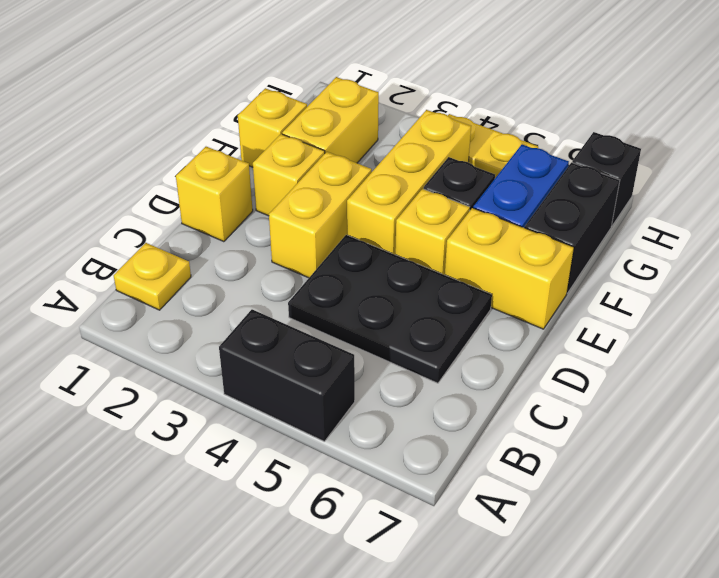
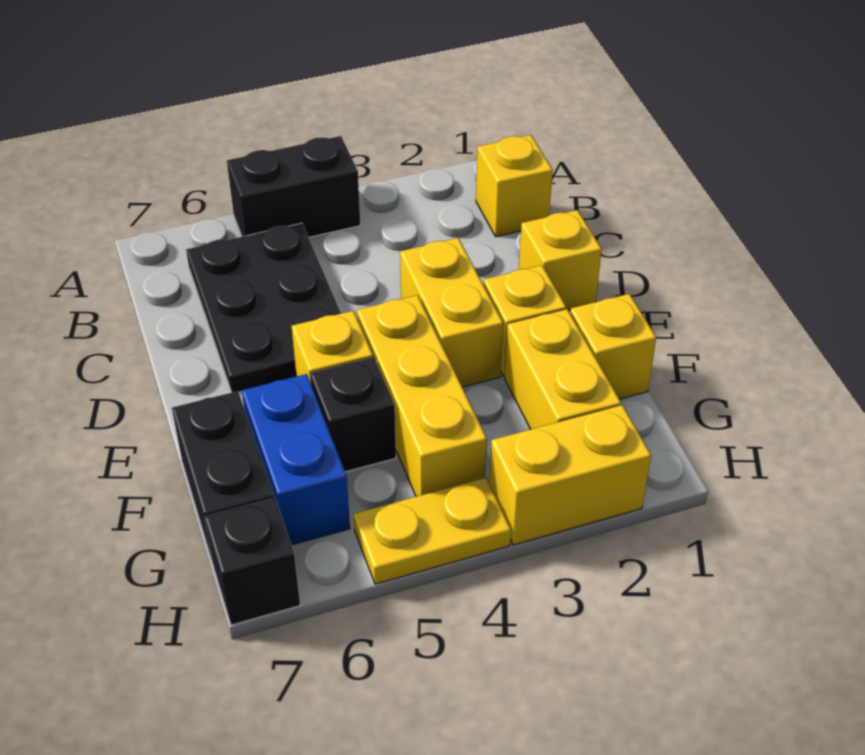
yellow plate B1 level 1 -> yellow brick B1 level 1
black plate C4:D6 level 1 -> black plate B5:D6 level 1
yellow brick E6:E7 level 1 -> yellow brick H2:H3 level 1

